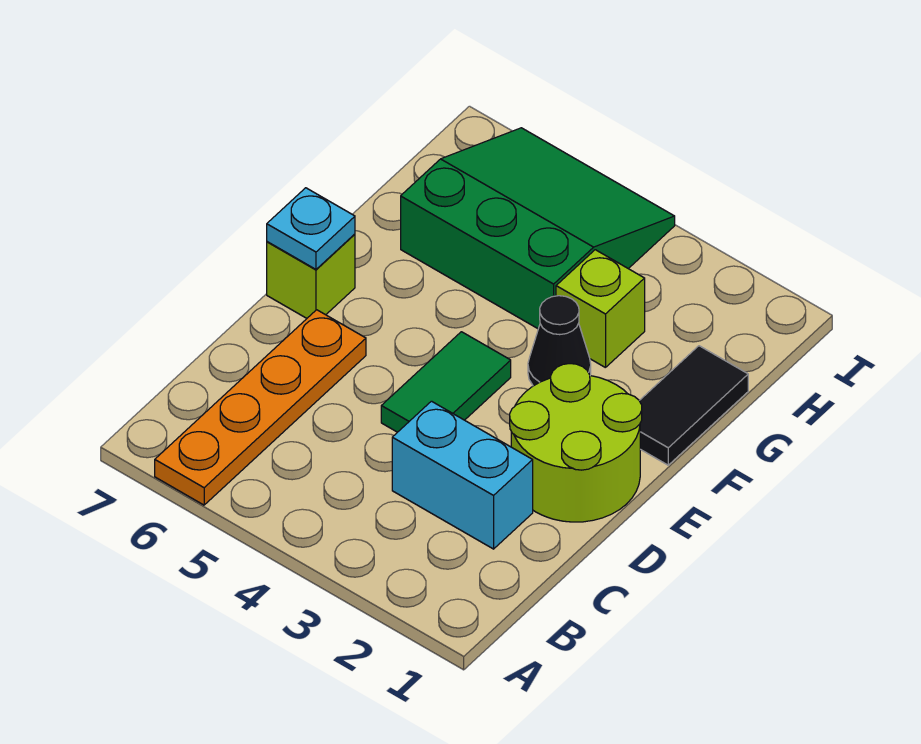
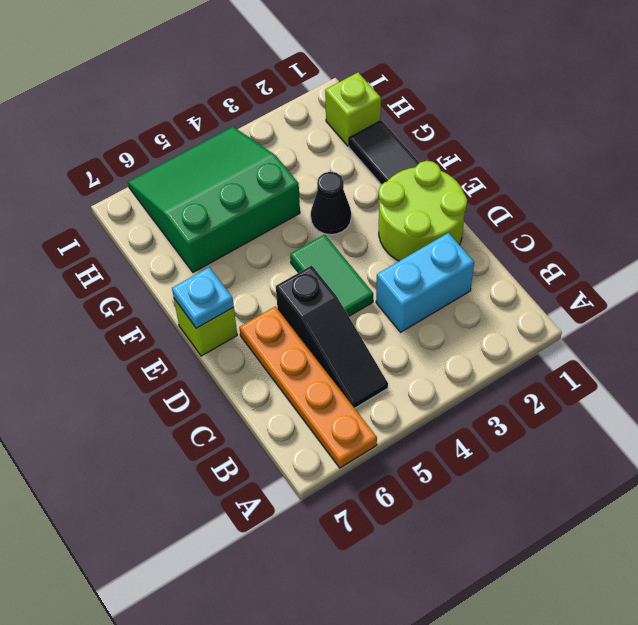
none -> black slope B5:D5 level 1 top D
lime brick G3 level 1 -> lime brick H1 level 1

